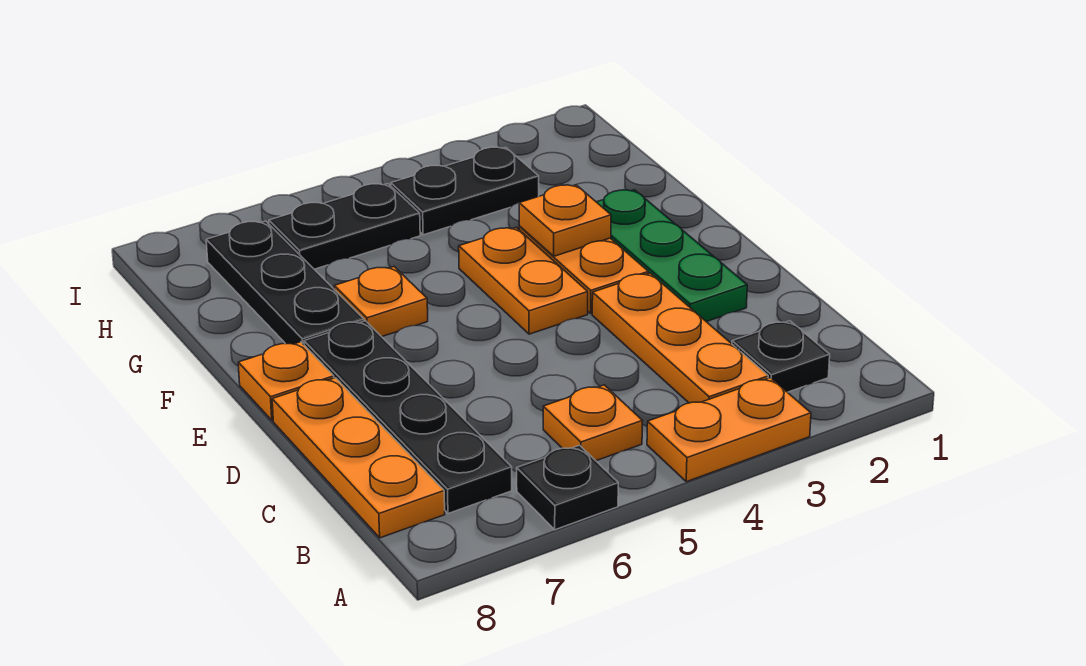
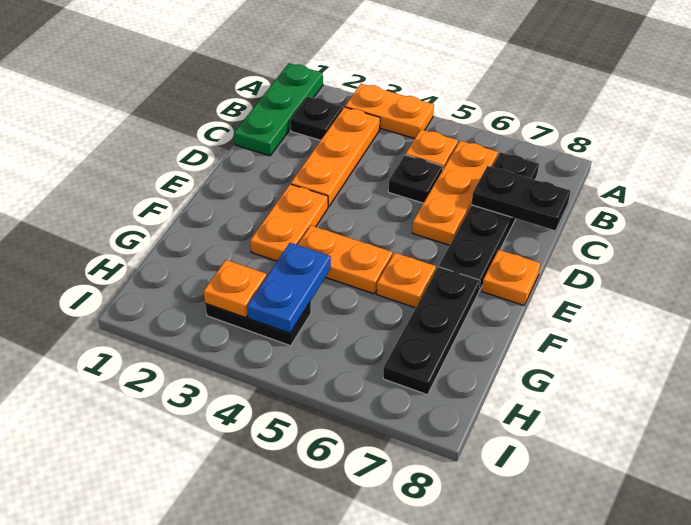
black plate A6 level 1 -> black plate C5 level 1
orange plate B8:D8 level 1 -> orange plate B6:D6 level 1
green plate D2:F2 level 1 -> green plate A1:C1 level 1
orange plate E4:F4 level 1 -> orange plate F4:F5 level 1
orange plate F3 level 2 -> orange plate H3 level 2
none -> blue plate G4:H4 level 2
black plate H5:H6 level 1 -> black plate C7:C8 level 2

